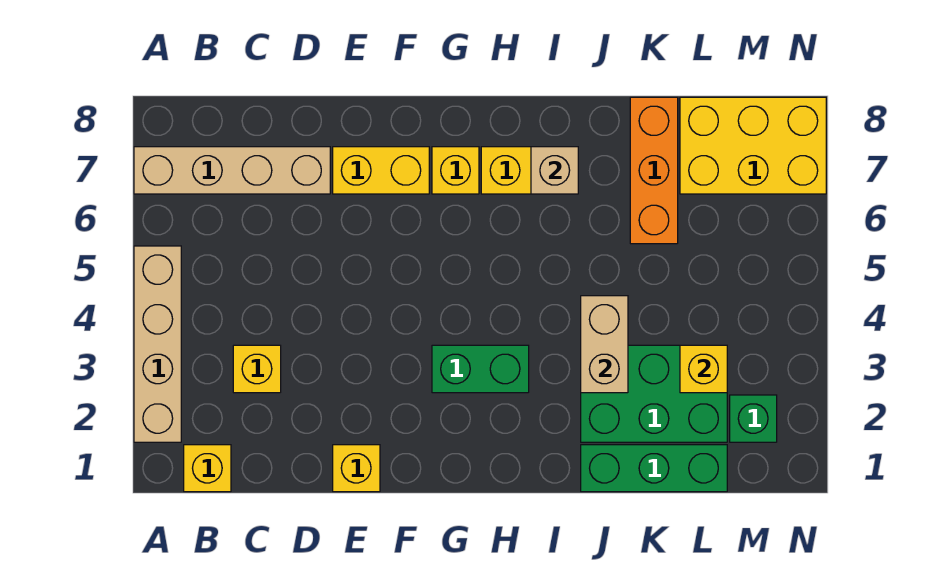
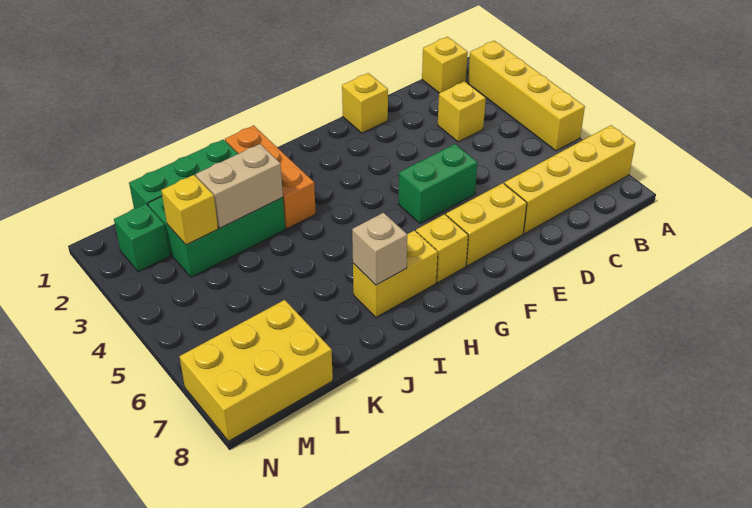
tan brick A2:A5 level 1 -> yellow brick A2:A5 level 1
tan brick A7:D7 level 1 -> yellow brick A7:D7 level 1
green brick G3:H3 level 1 -> green brick E5:F5 level 1
tan brick J3:J4 level 2 -> tan brick J3:K3 level 2
orange brick K6:K8 level 1 -> orange brick I1:I3 level 1

